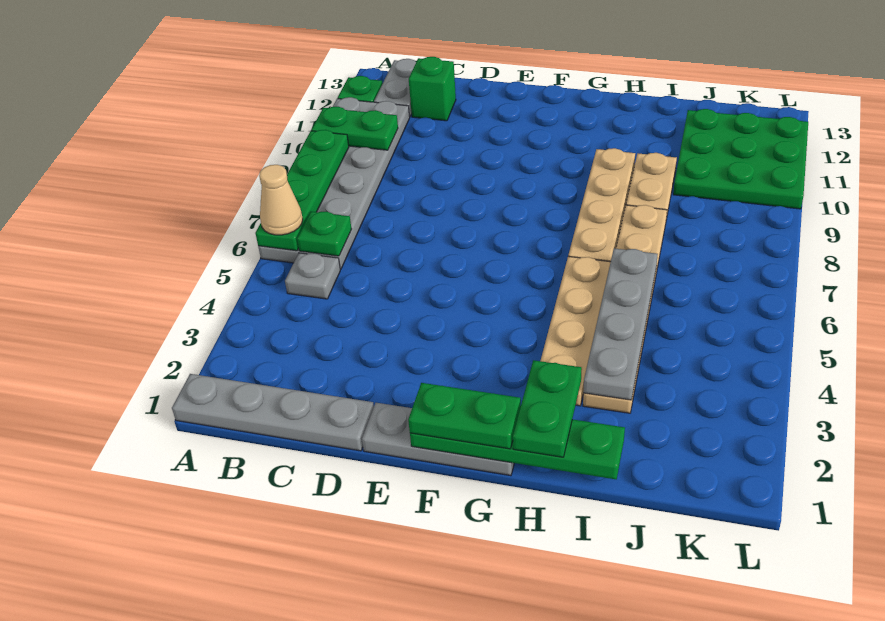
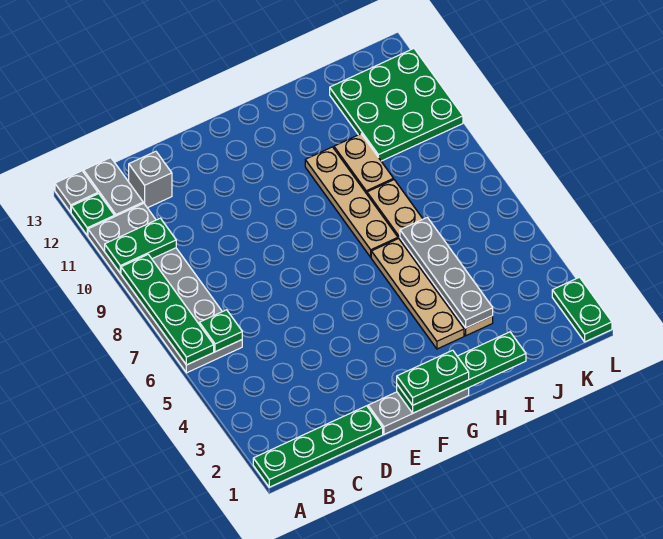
grey plate A1:D1 level 1 -> green plate A1:D1 level 1
tan cone A6 level 3 -> none
grey plate B5 level 1 -> grey plate A13 level 1
green brick C12 level 1 -> grey brick C12 level 1
green plate H1:H2 level 3 -> green plate L1:L2 level 1

